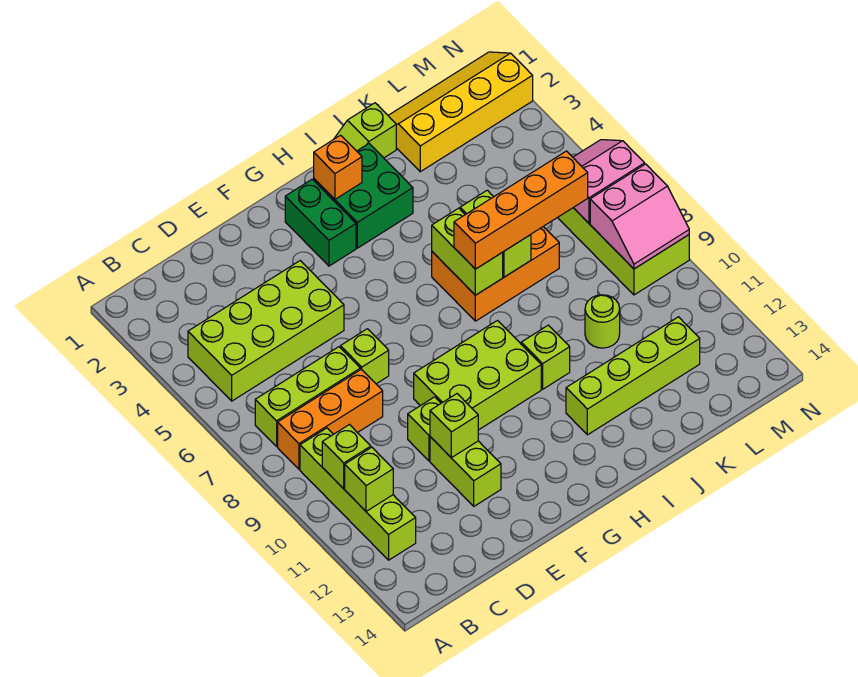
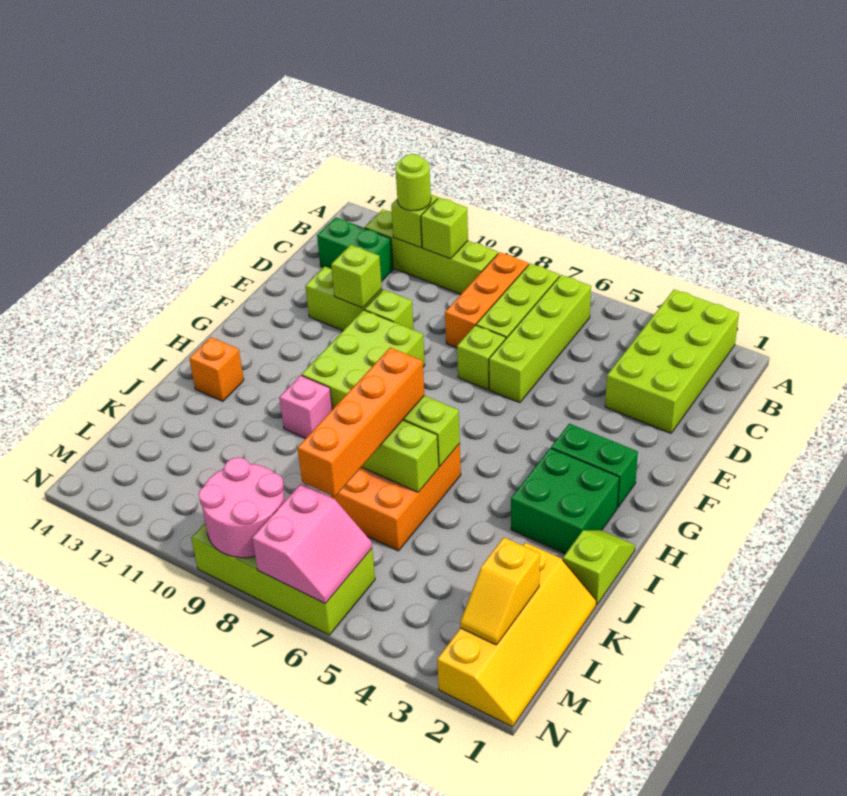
lime brick B4:E5 level 1 -> lime brick A2:D3 level 1
none -> green brick C12:C13 level 1
orange brick H2 level 2 -> orange brick I13 level 1
lime brick I10 level 1 -> pink brick I10 level 1
lime brick I12:L12 level 1 -> lime brick B6:E6 level 1
lime round brick K10 level 1 -> lime round brick B11 level 3
none -> yellow slope L2:M2 level 2 top L
pink slope M8:N9 level 2 top 8 -> pink round brick M8:N9 level 2

